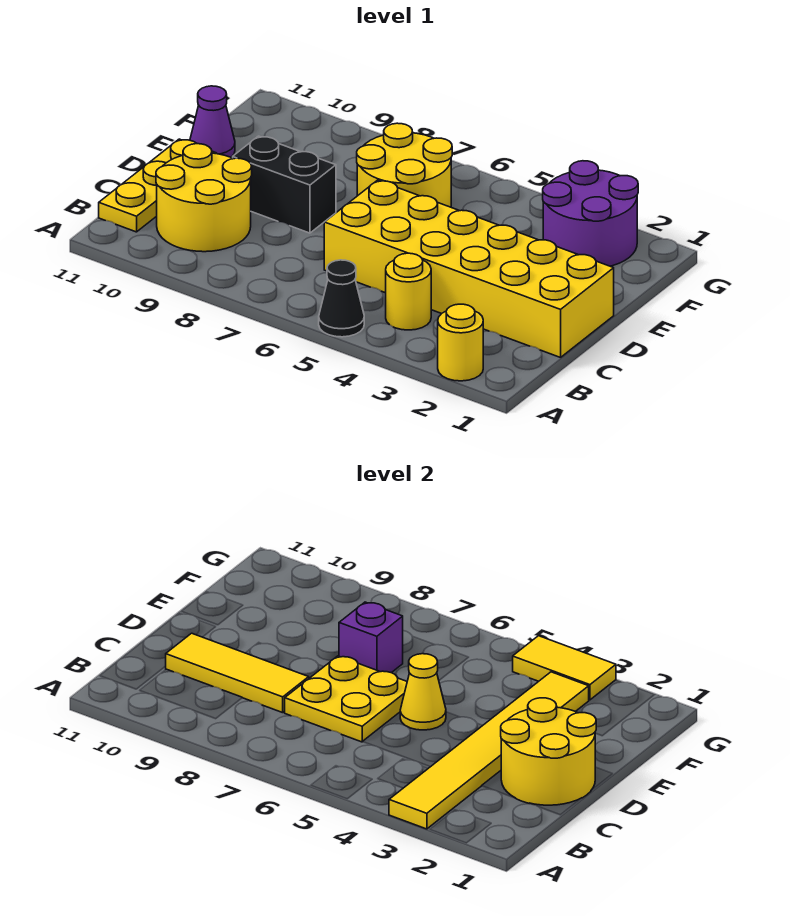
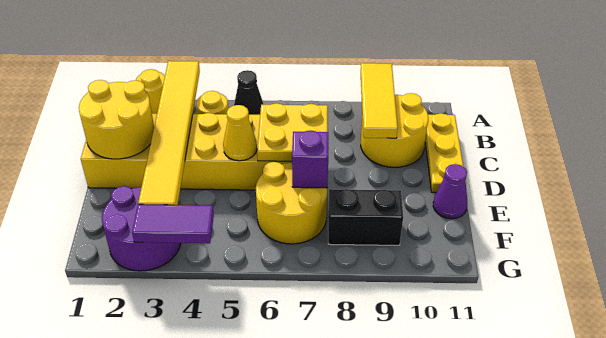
yellow tile C8:C10 level 2 -> yellow tile A9:C9 level 2
black brick D8:D9 level 1 -> black brick F8:F9 level 1
yellow tile G3:G4 level 2 -> purple tile G3:G4 level 2

